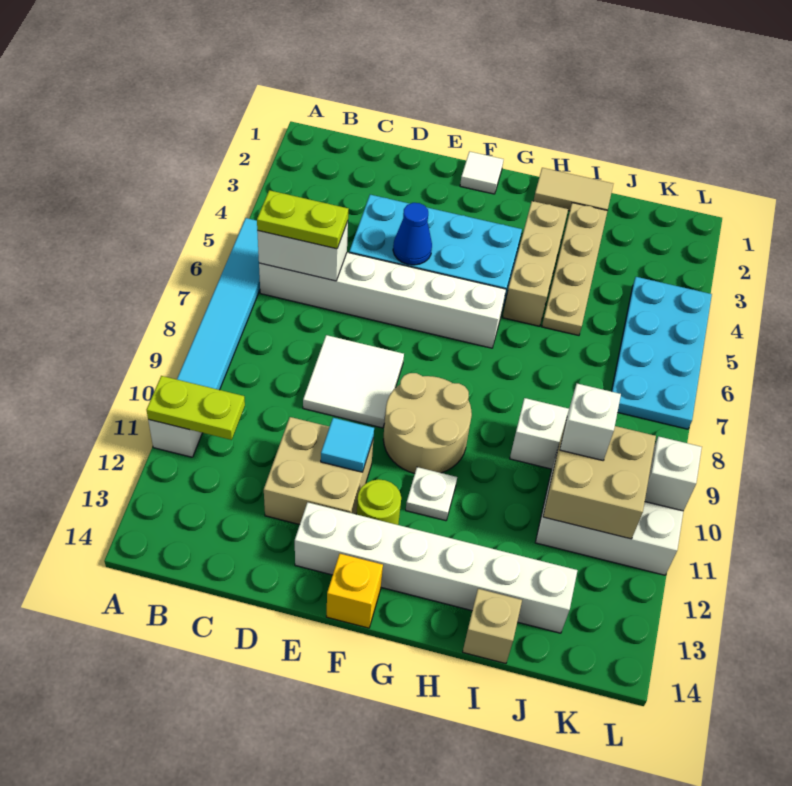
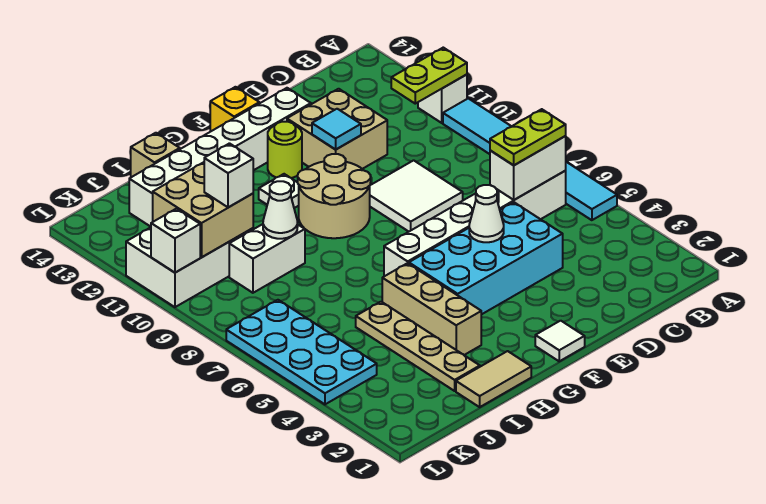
blue cone E5 level 2 -> white cone E5 level 2
none -> white cone I9 level 2

